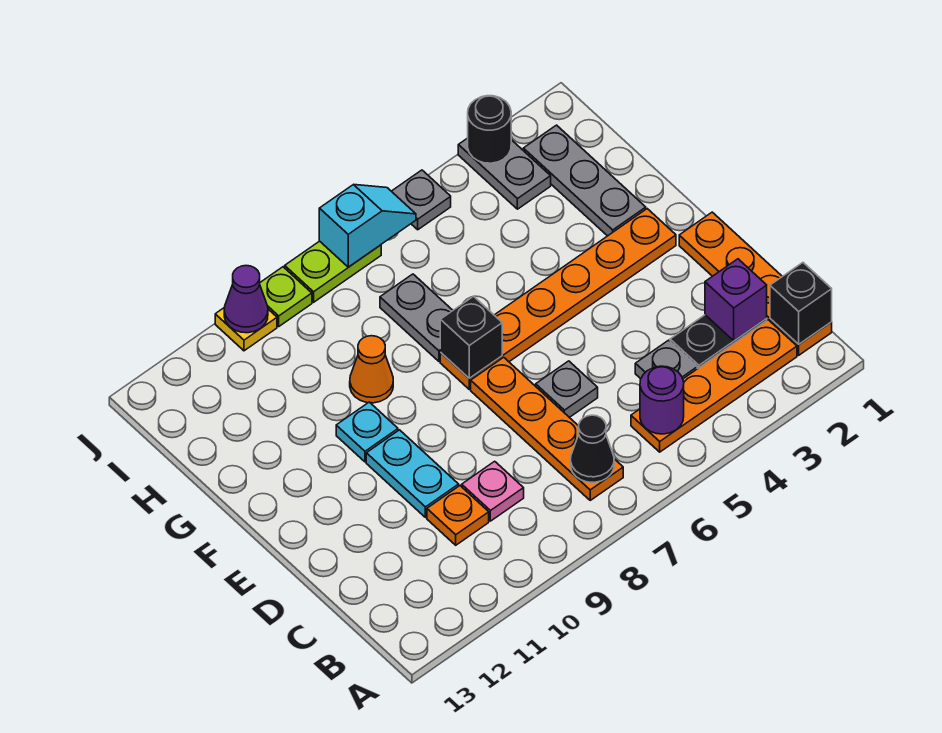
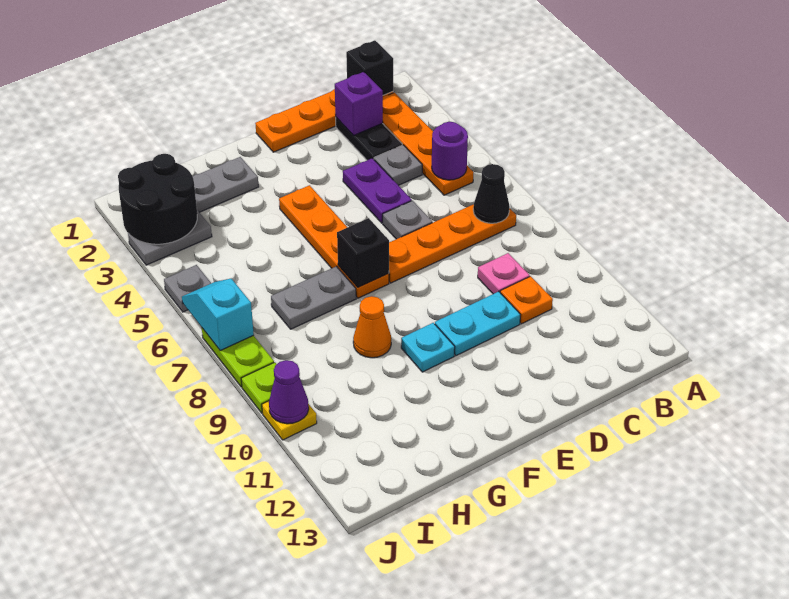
none -> purple plate D4:D5 level 1
orange plate F2:F7 level 1 -> orange plate F4:F7 level 1
black round brick J3 level 2 -> black round brick I2:J3 level 2

